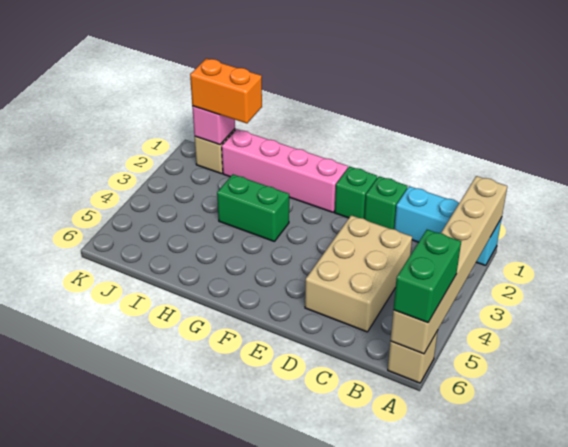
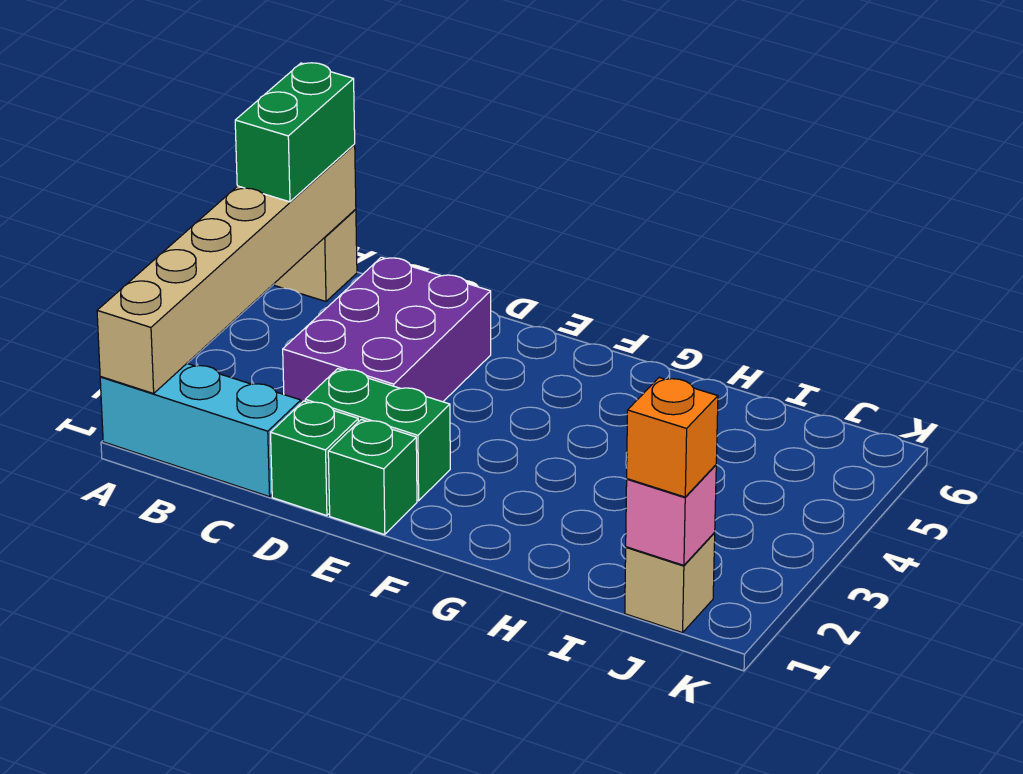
tan brick C3:D5 level 1 -> purple brick C3:D5 level 1
pink brick F1:I1 level 1 -> none
green brick G3:H3 level 1 -> green brick D2:E2 level 1
orange brick I1:J1 level 3 -> orange brick J1 level 3

